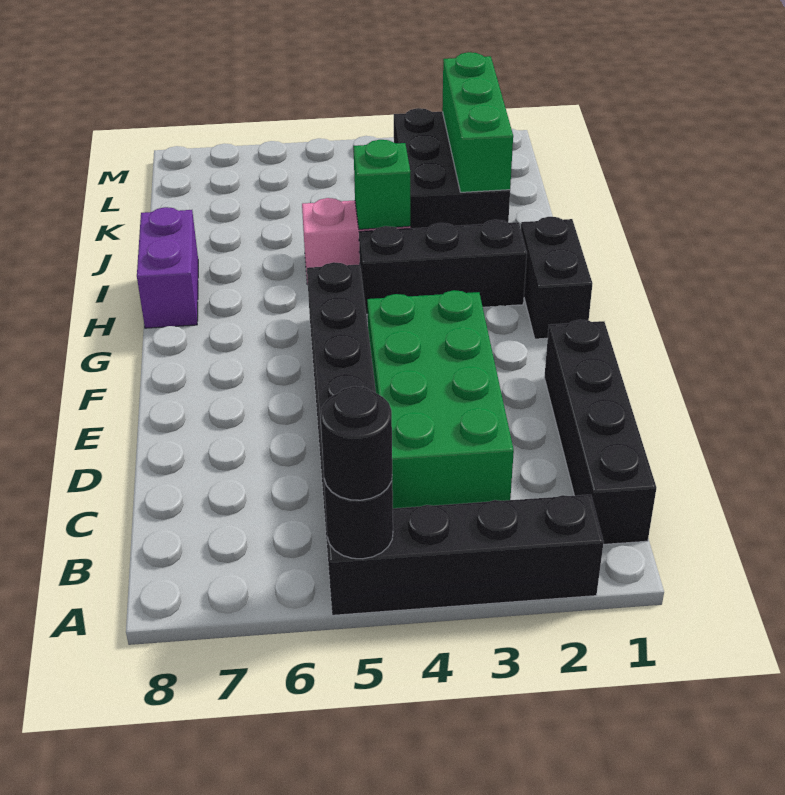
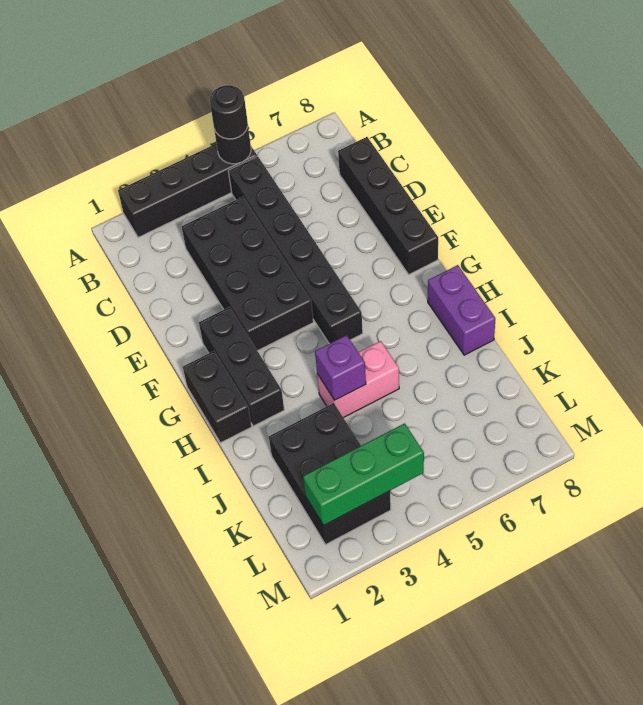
black brick B1:E1 level 1 -> black brick C8:F8 level 1
green brick C3:F4 level 1 -> black brick C3:F4 level 1
black brick H2:H4 level 1 -> black brick F2:H2 level 1
green brick I4 level 2 -> purple brick I4 level 2
green brick J2:L2 level 2 -> green brick L2:L4 level 2

